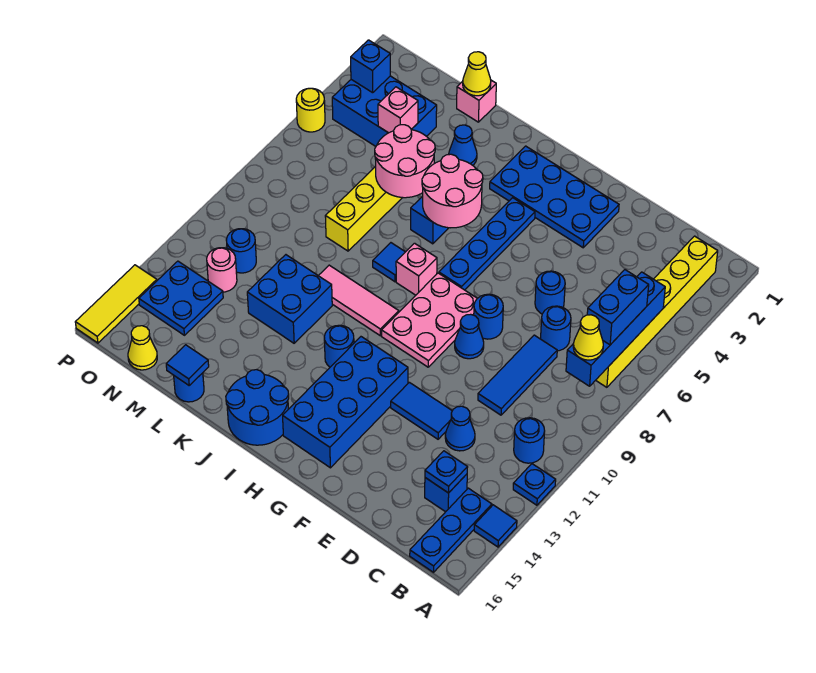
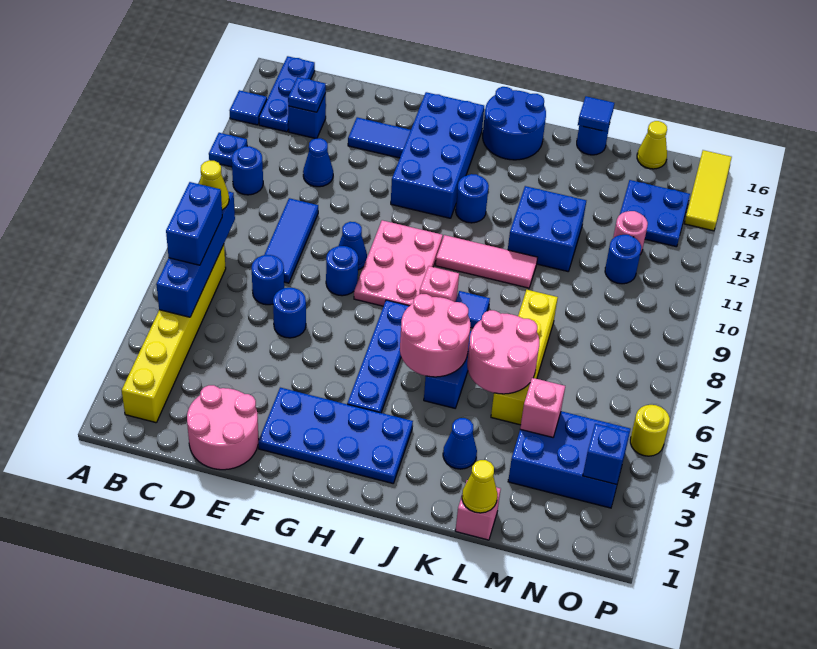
none -> pink round brick D1:E2 level 1
blue tile E12:F12 level 1 -> blue tile E14:F14 level 1

